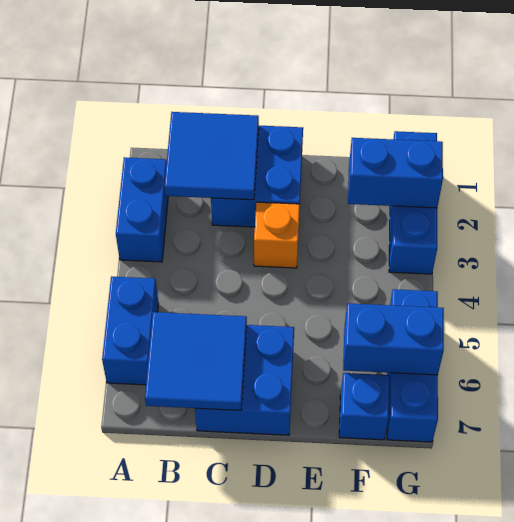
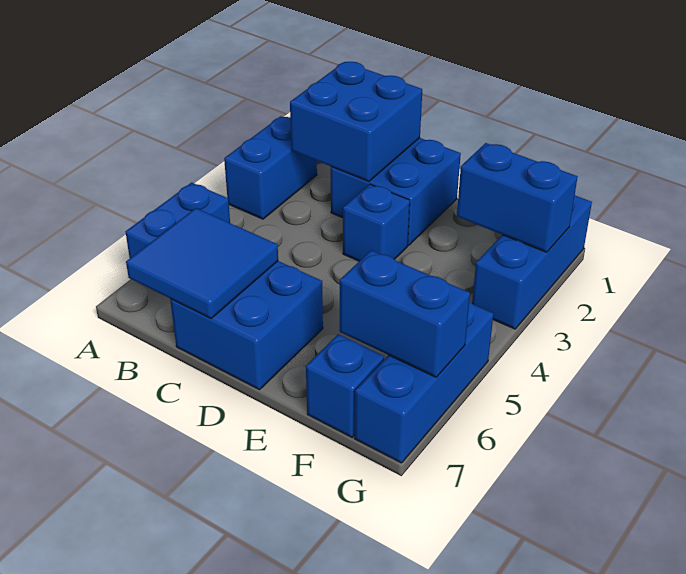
blue tile B1:C2 level 2 -> blue brick B1:C2 level 2
orange brick D3 level 1 -> blue brick D3 level 1

